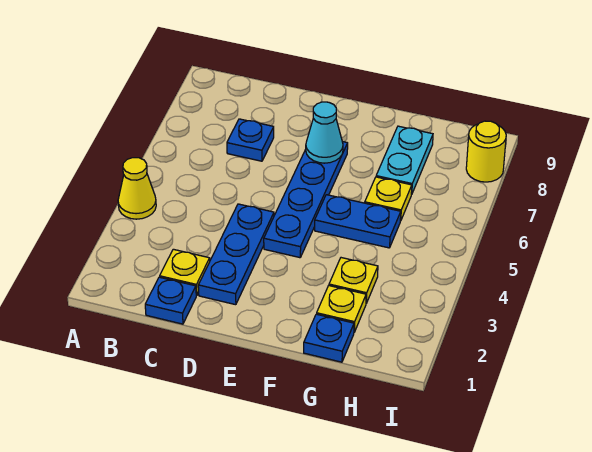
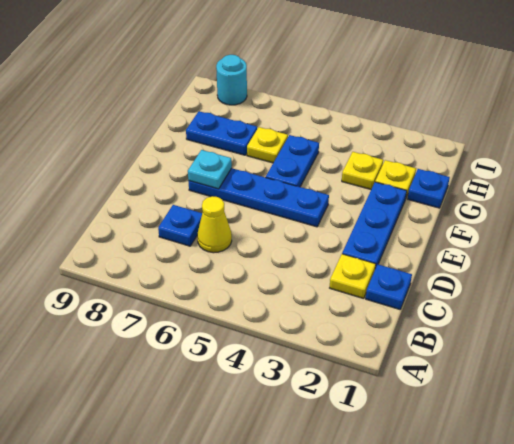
yellow cone A4 level 1 -> yellow cone C6 level 1
blue plate D2:D4 level 1 -> blue plate D2:F2 level 1
cyan cone E7 level 2 -> cyan plate E7 level 2
cyan plate G7:G8 level 1 -> blue plate G7:G8 level 1
yellow round brick I8 level 1 -> cyan round brick I8 level 1

